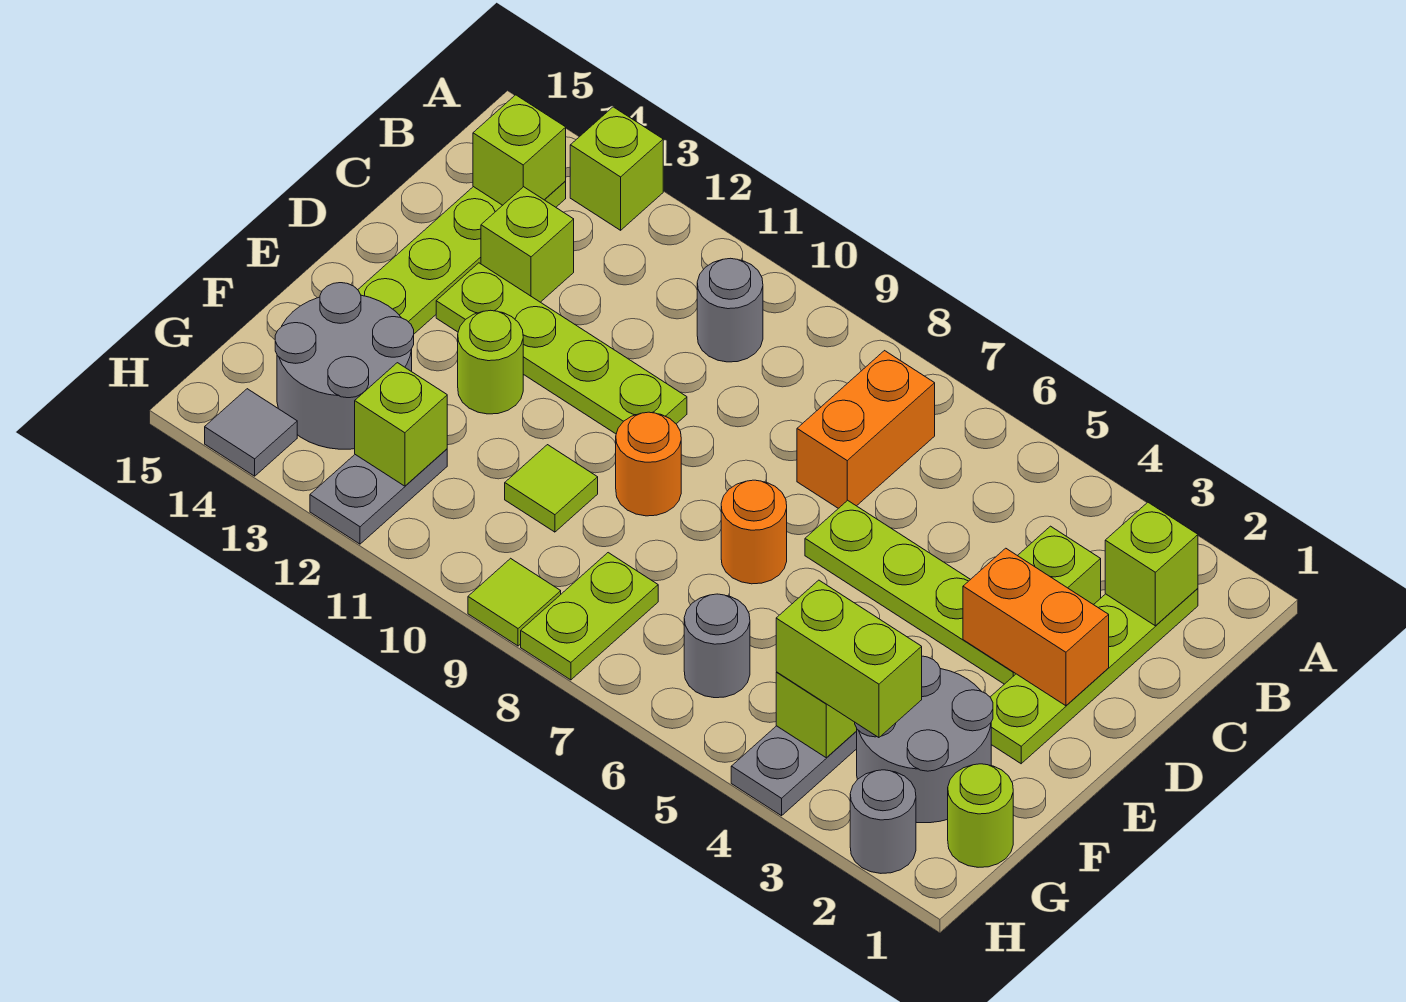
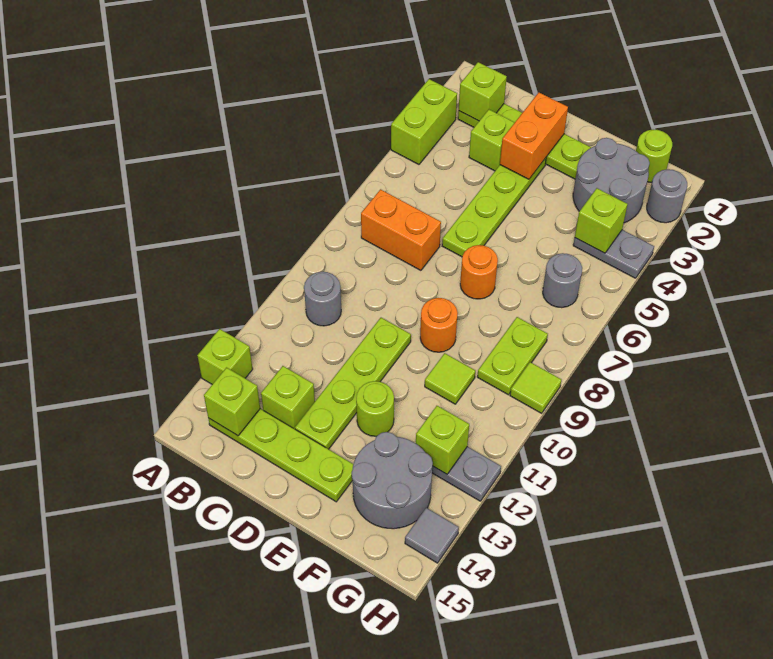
lime brick G3:G4 level 3 -> lime brick A3:A4 level 1
lime plate G8:H8 level 1 -> lime plate G8:G9 level 1

